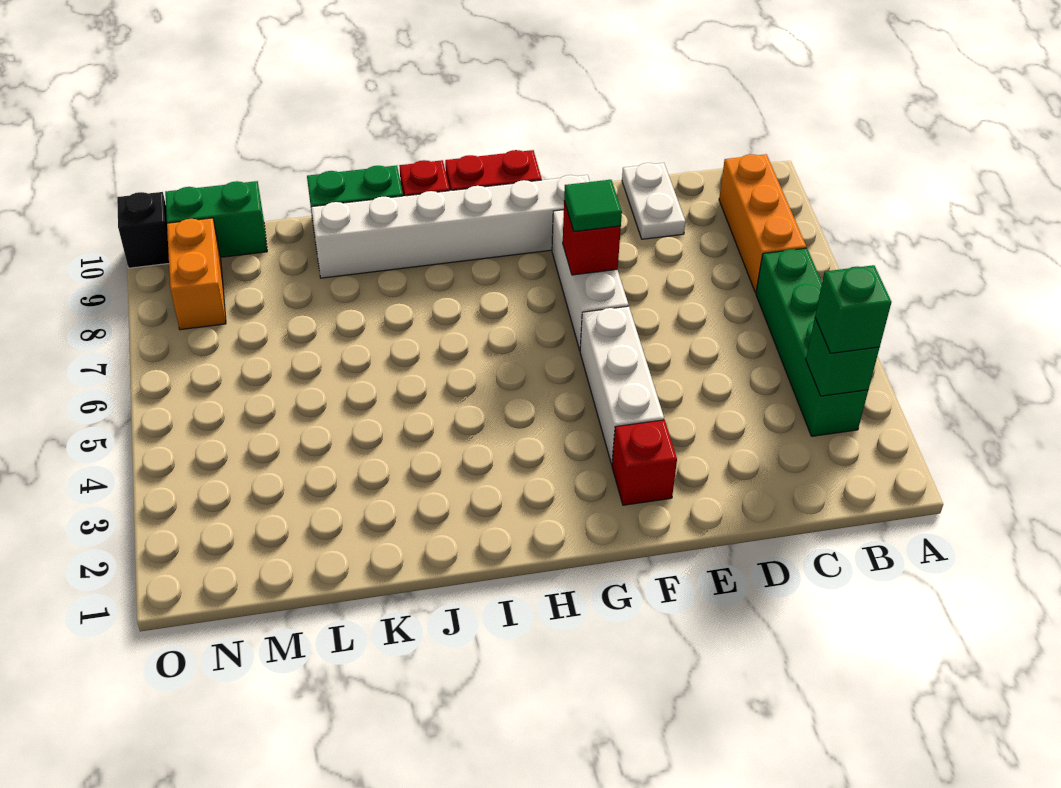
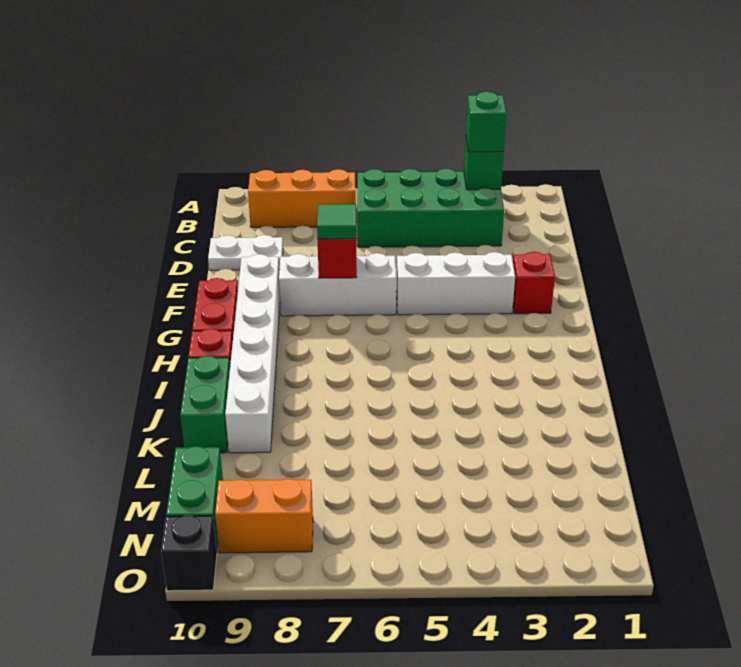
green brick B3:B6 level 1 -> green brick B3:C6 level 1

